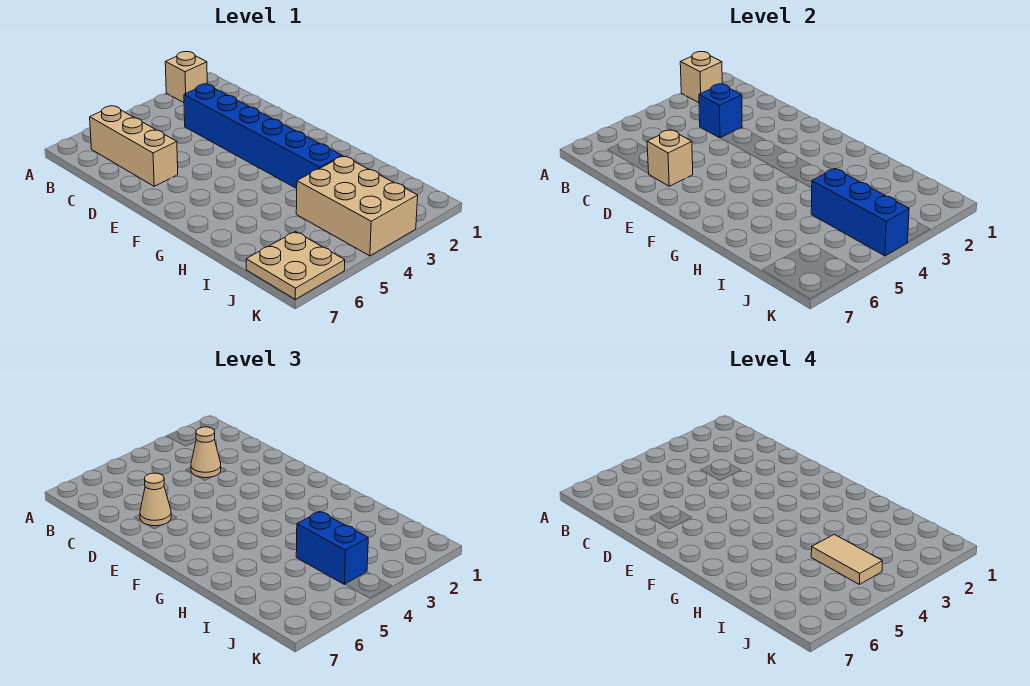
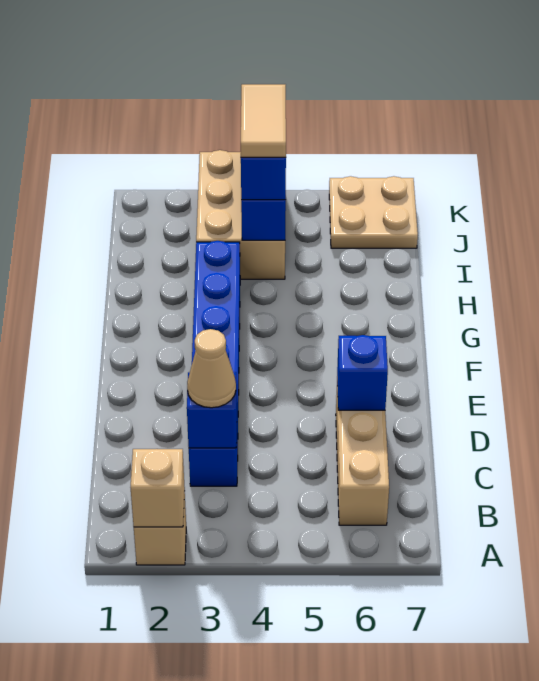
tan brick D6 level 2 -> blue brick D6 level 2
tan cone D6 level 3 -> none

